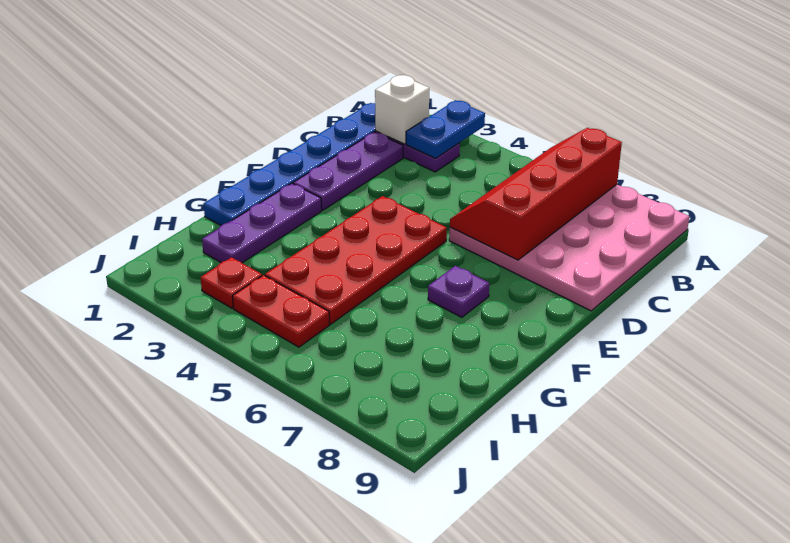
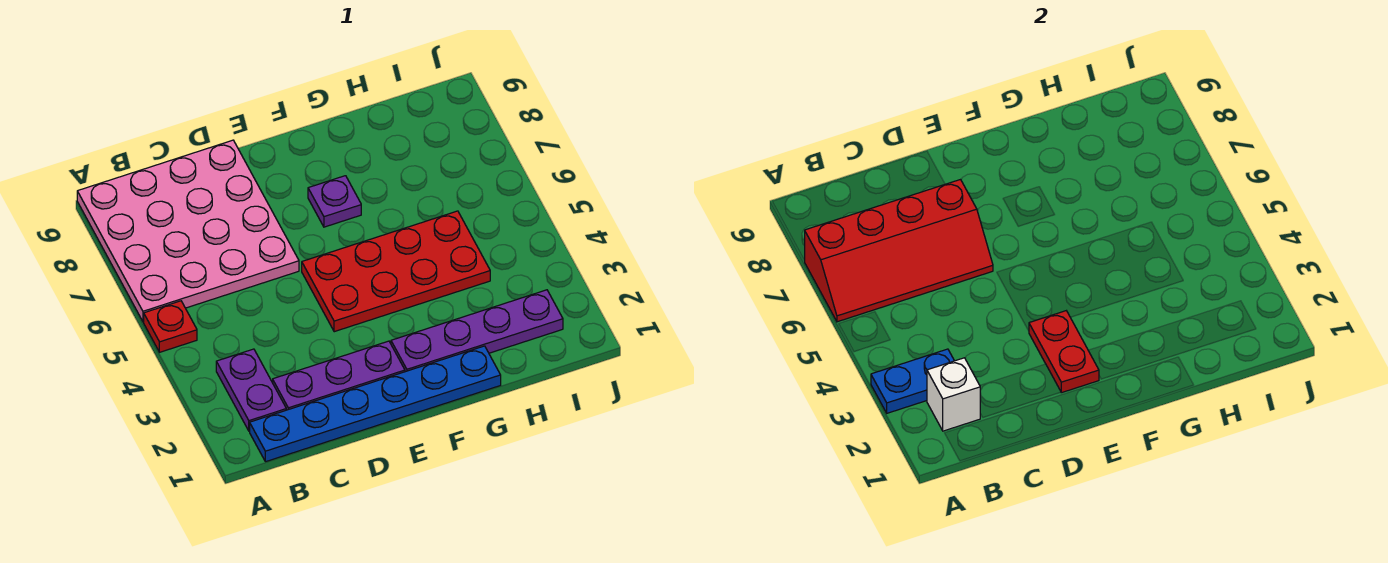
purple plate F2:H2 level 1 -> purple plate F2:I2 level 1
red plate I3 level 1 -> red plate A5 level 1
red plate I4:I5 level 1 -> red plate E2:E3 level 2

